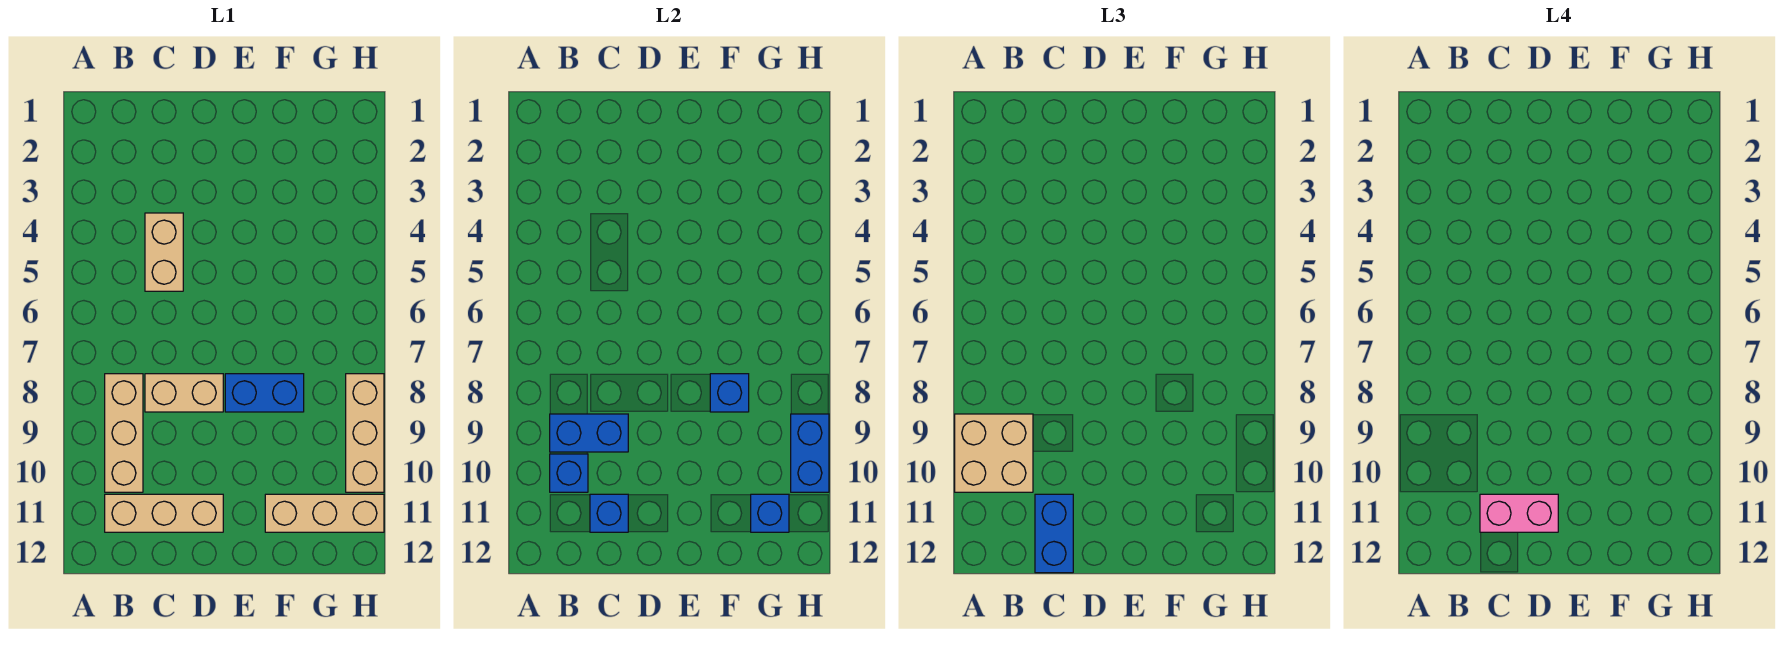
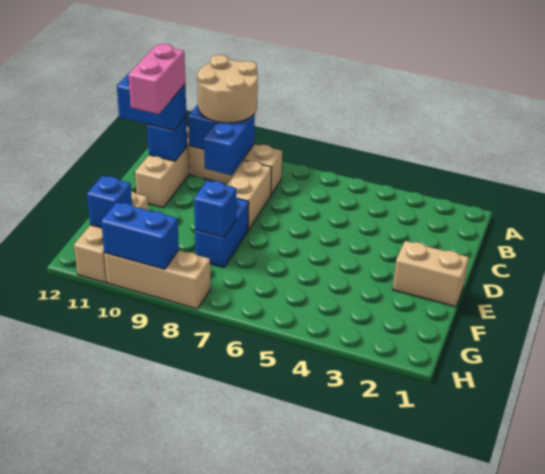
tan brick A9:B10 level 3 -> tan round brick A9:B10 level 3
tan brick C4:C5 level 1 -> tan brick E1:E2 level 1

